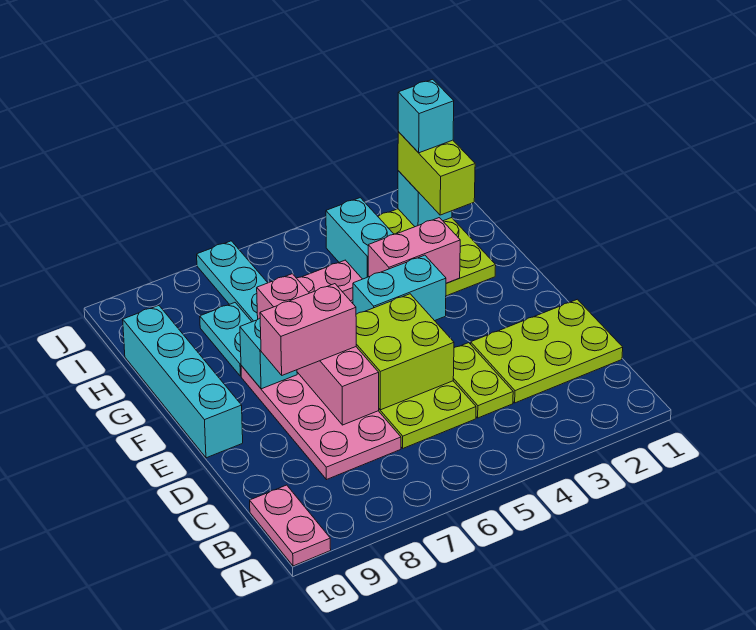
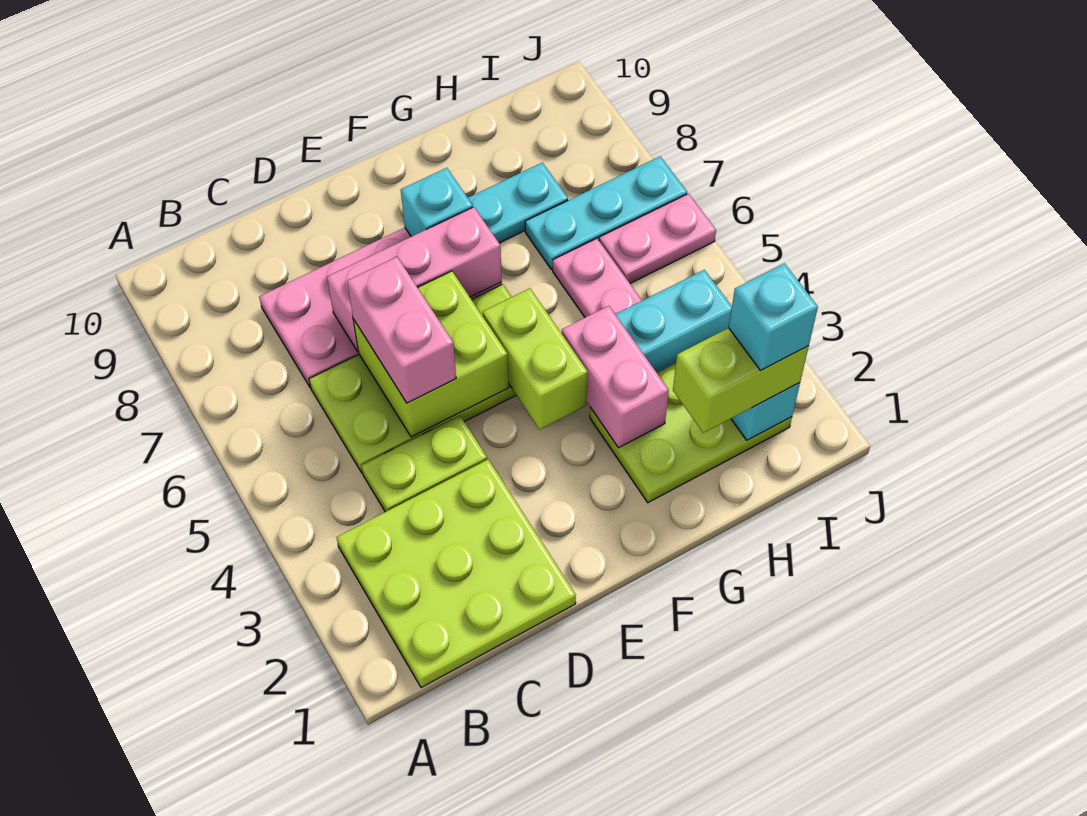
pink plate A10:B10 level 1 -> pink plate I6:J6 level 1
lime plate C1:D3 level 1 -> lime plate B1:D3 level 1
pink brick D7:G7 level 2 -> pink brick D7:F7 level 2
pink brick E7:E8 level 3 -> pink brick D5:D6 level 3
cyan brick E10:H10 level 1 -> none
cyan brick F4:F5 level 2 -> lime brick F4:F5 level 2

